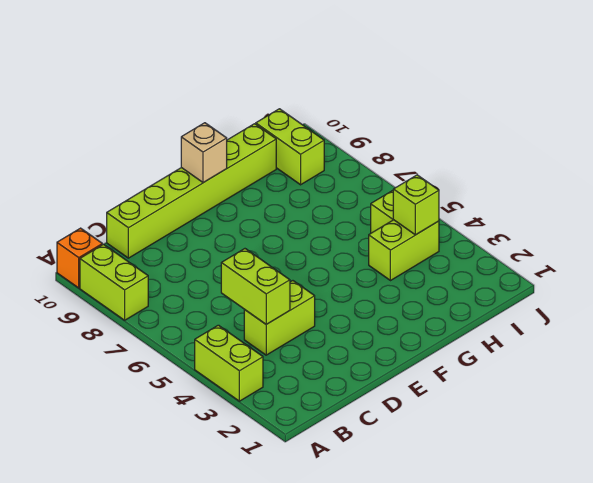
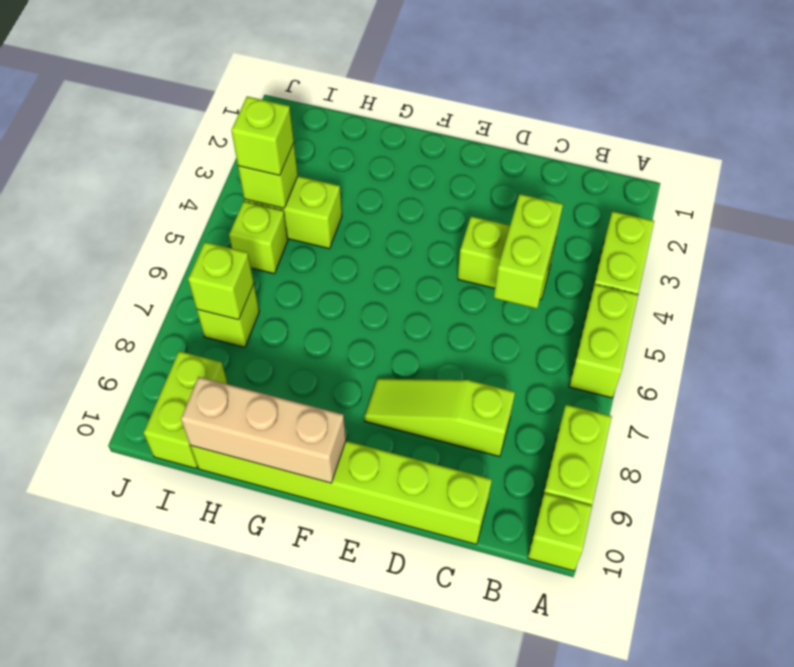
none -> lime brick A5:A6 level 1
orange brick A10 level 1 -> lime brick A10 level 1
none -> lime slope C8:E8 level 1 top C
tan brick F10 level 2 -> tan brick F10:H10 level 2
none -> lime brick I4 level 3
none -> lime brick I7 level 1
none -> lime brick I7 level 2

